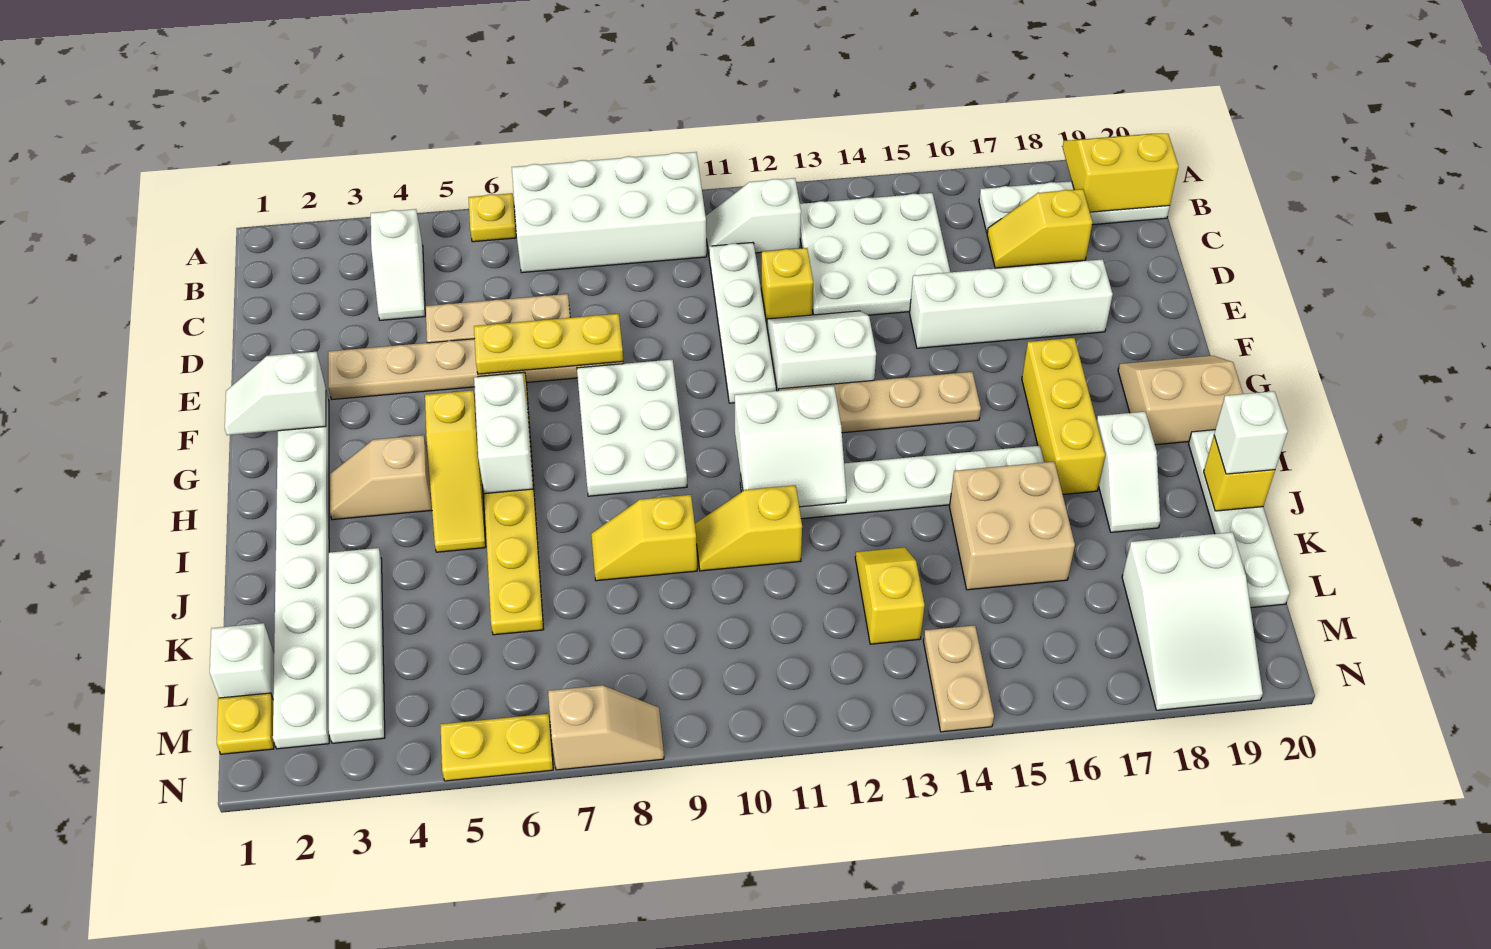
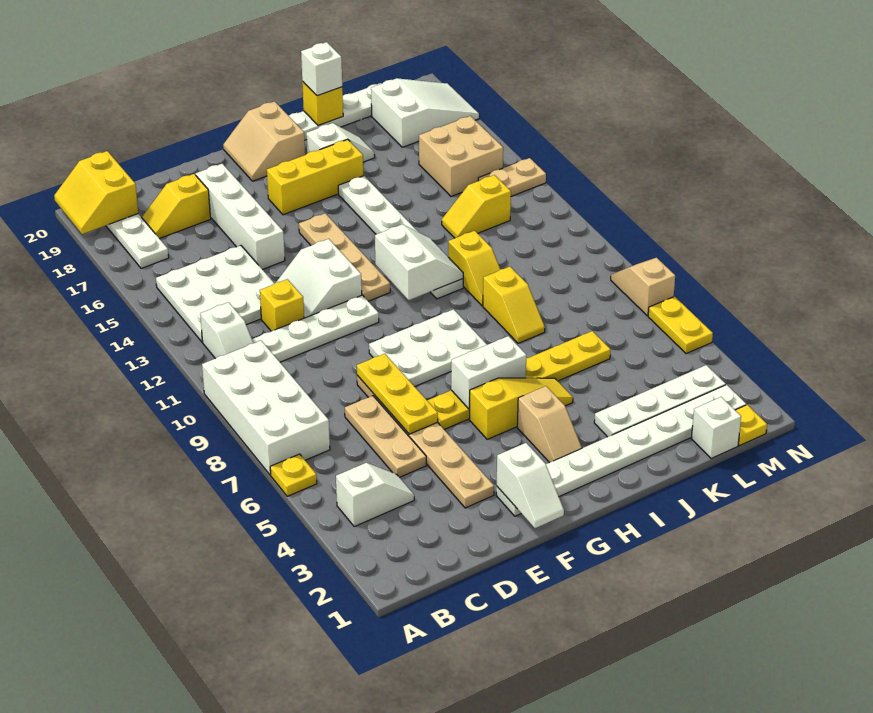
yellow slope C17:C18 level 1 top 18 -> yellow slope C18:D18 level 1 top D
tan brick J15:K16 level 1 -> tan brick L15:M16 level 1

